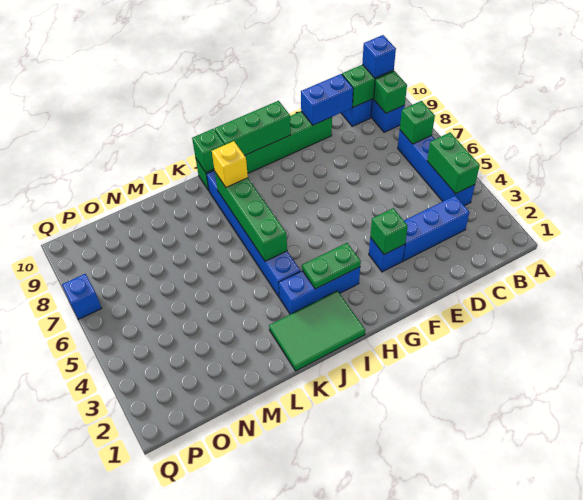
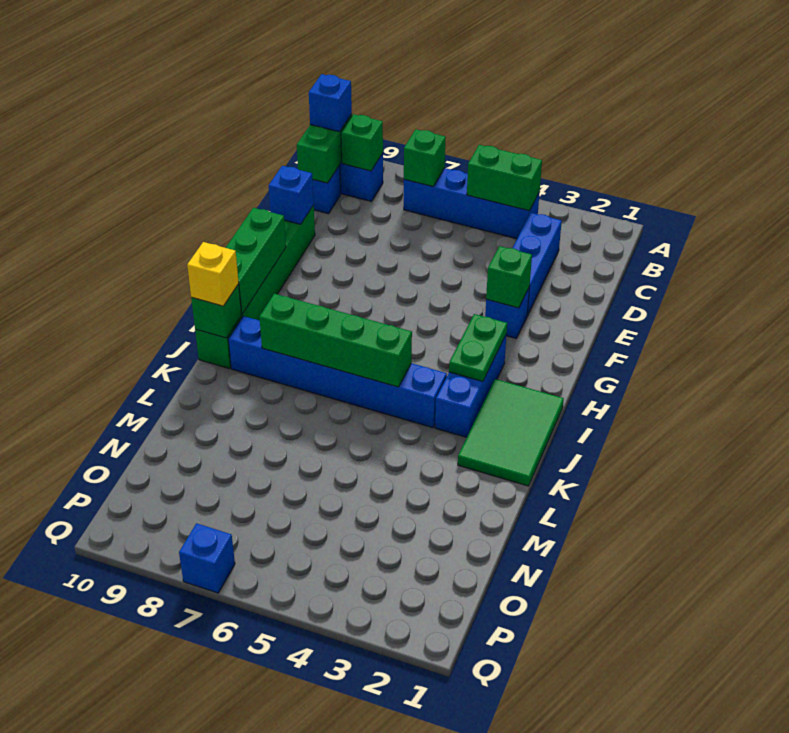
blue brick D10:E10 level 2 -> blue brick E10 level 2
yellow brick J8 level 3 -> yellow brick J10 level 3

